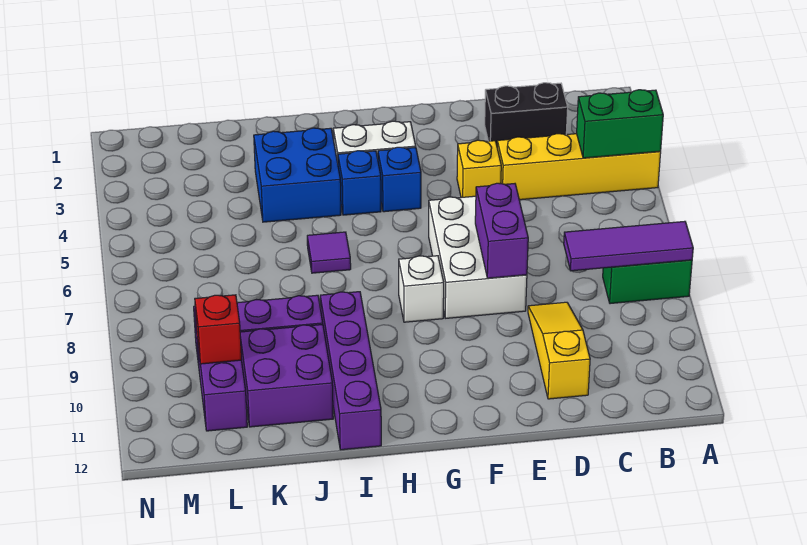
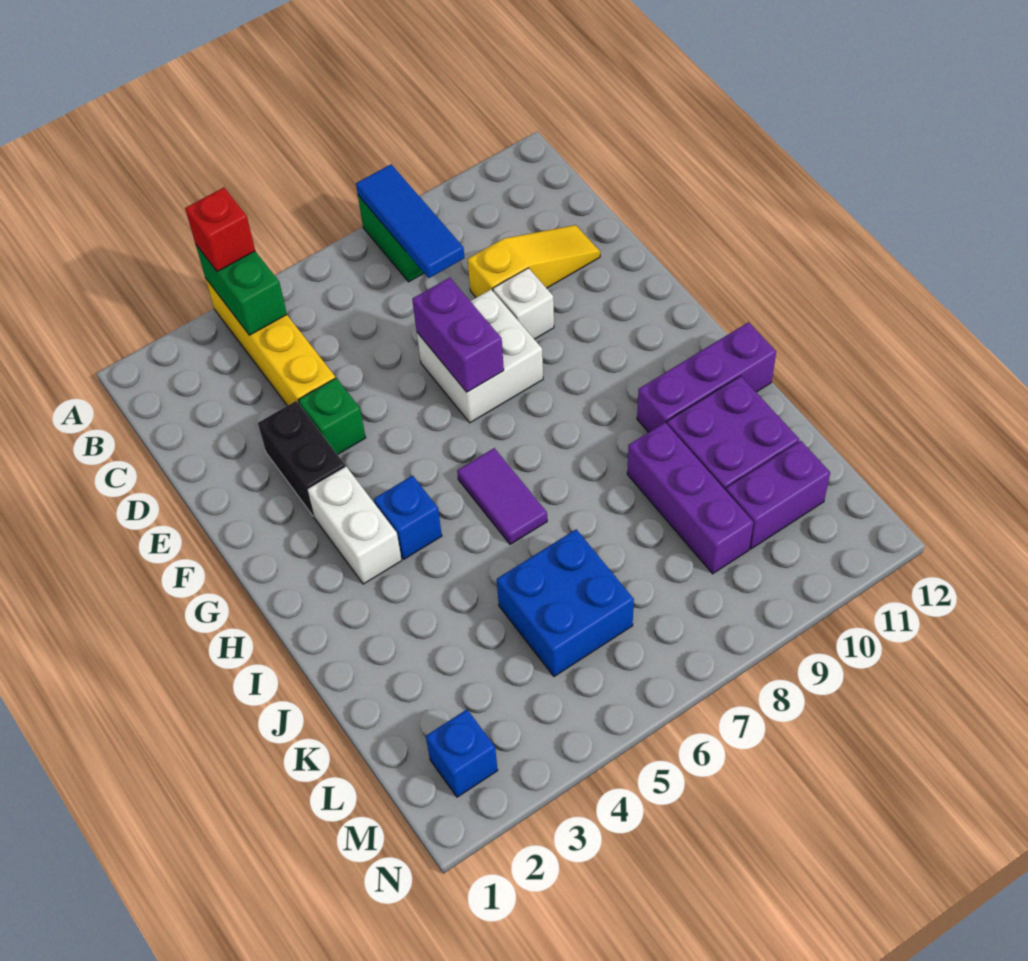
purple tile A8:C8 level 2 -> blue tile A8:C8 level 2
black brick C2:D2 level 1 -> black brick E3:F3 level 1
yellow slope D9:D11 level 1 top 11 -> yellow slope D9:D11 level 1 top 9
yellow brick E4 level 1 -> green brick E4 level 1
white brick E6:F8 level 1 -> white brick E7:F8 level 1
purple brick E7:E8 level 2 -> purple brick E7:F7 level 2
blue brick G4 level 1 -> blue brick M2 level 1
white brick G8 level 1 -> white brick E9 level 1
blue brick I3:J4 level 1 -> blue brick K5:L6 level 1
purple tile I6 level 1 -> purple tile H6:I6 level 1
purple brick I9:I12 level 1 -> purple brick I10:I12 level 1
red brick L10 level 2 -> red brick A4 level 3

